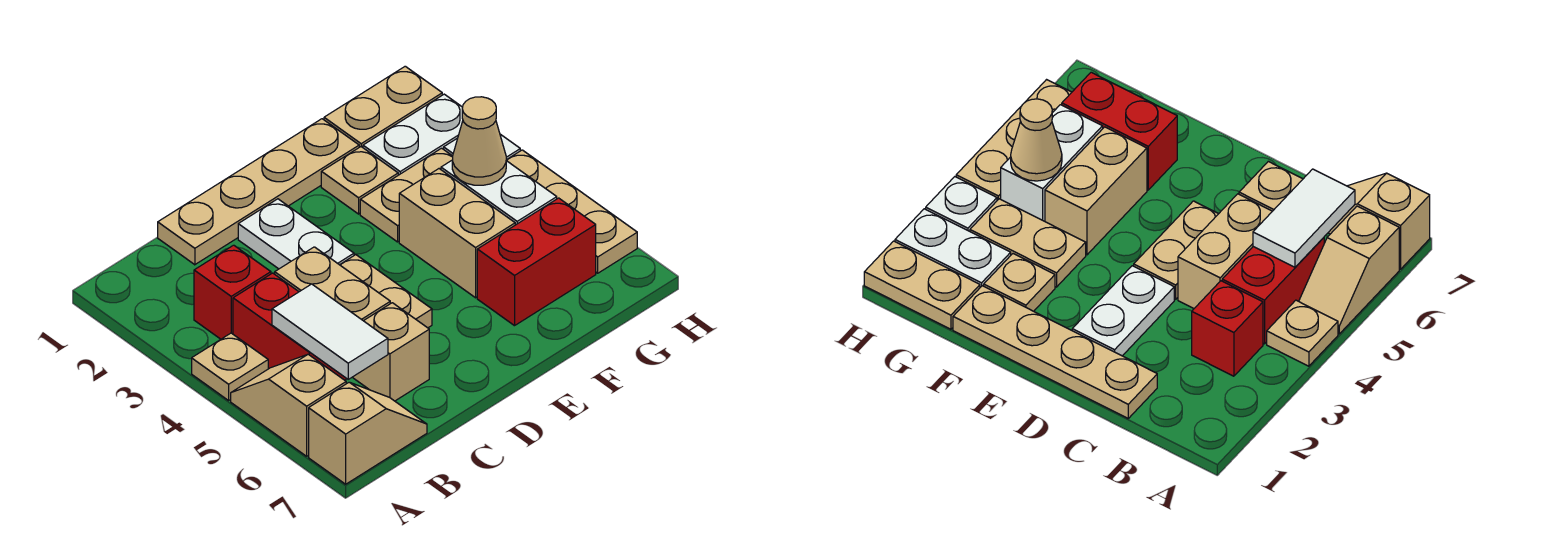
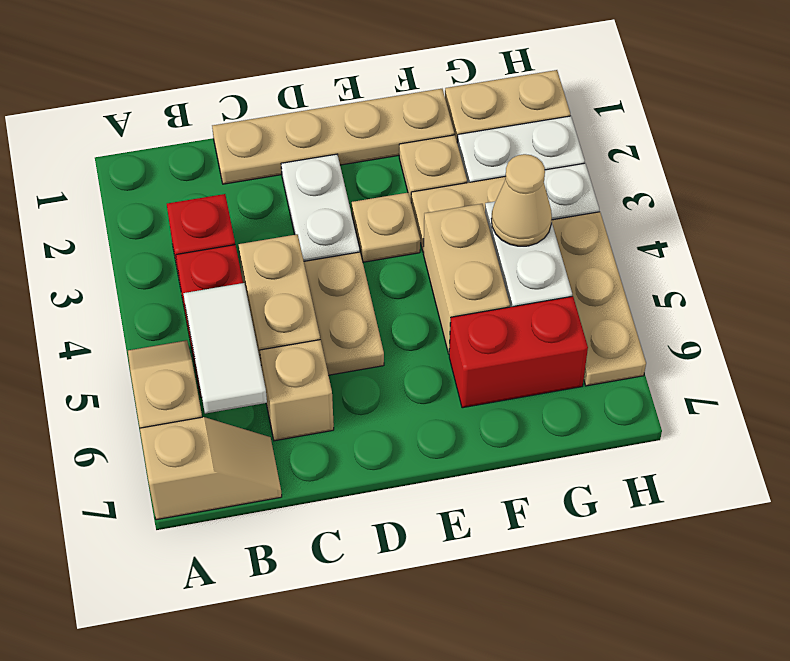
tan plate A4 level 1 -> tan plate E3 level 1

